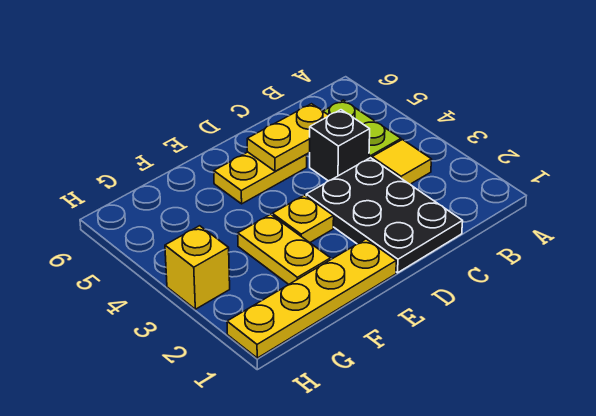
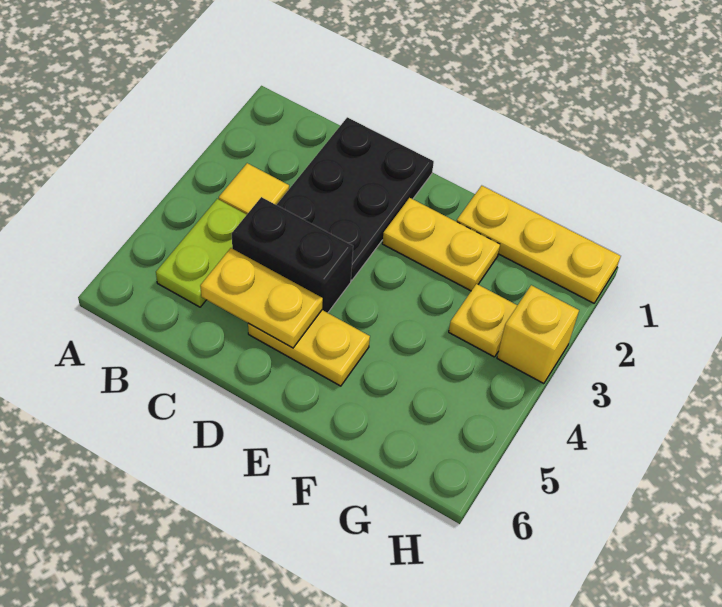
black brick C4 level 1 -> black brick C4:D4 level 1
yellow plate E1:H1 level 1 -> yellow plate F1:H1 level 1
yellow plate E3 level 1 -> yellow plate G3 level 1
yellow plate F2:F3 level 1 -> yellow plate E2:F2 level 1

